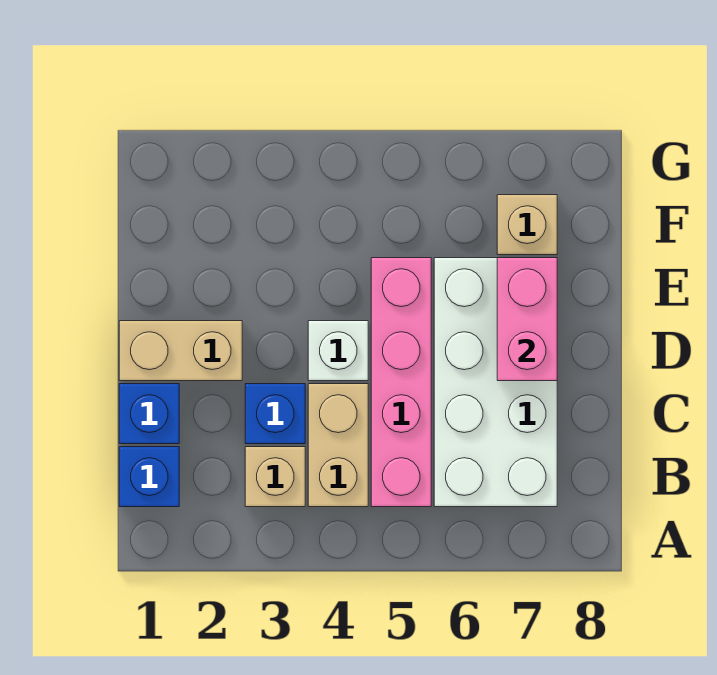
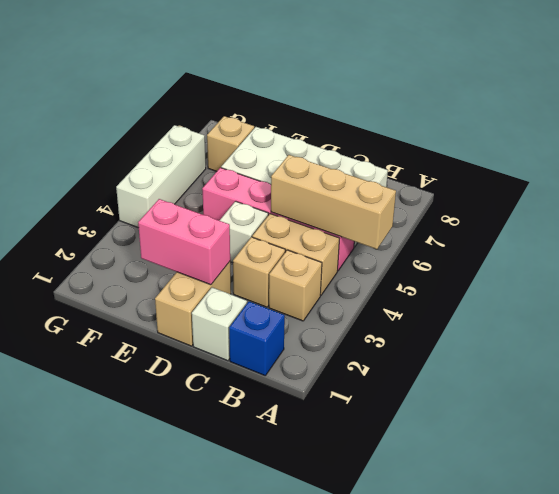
none -> tan brick A5:C5 level 2
blue brick C1 level 1 -> white brick C1 level 1
blue brick C3 level 1 -> tan brick C3 level 1
pink brick D7:E7 level 2 -> pink brick D2:E2 level 2
none -> white brick G4:G6 level 1

